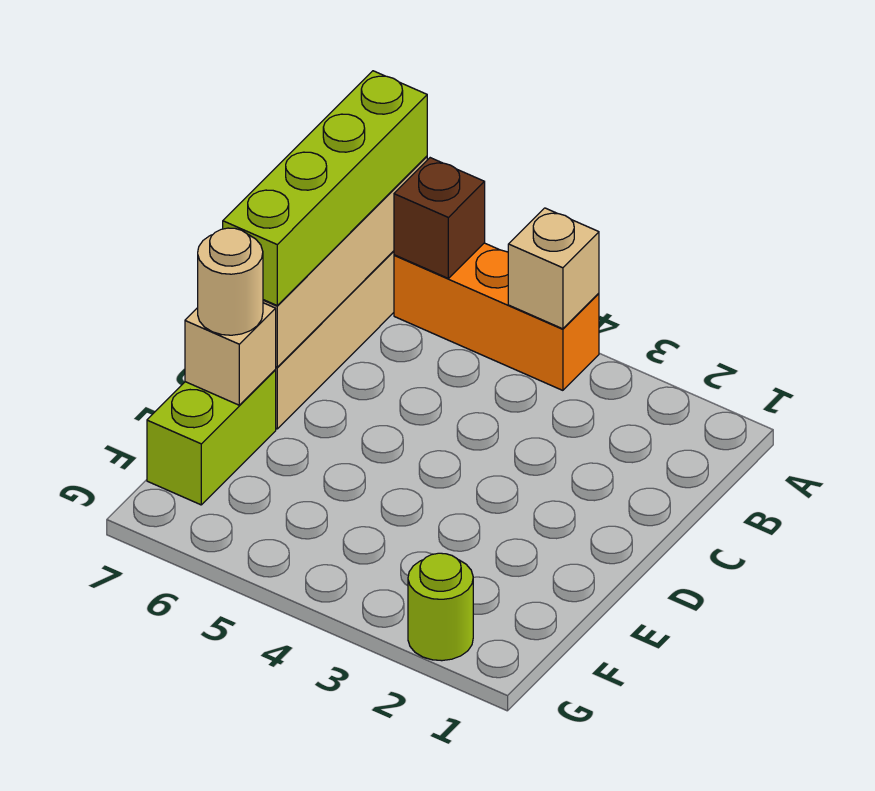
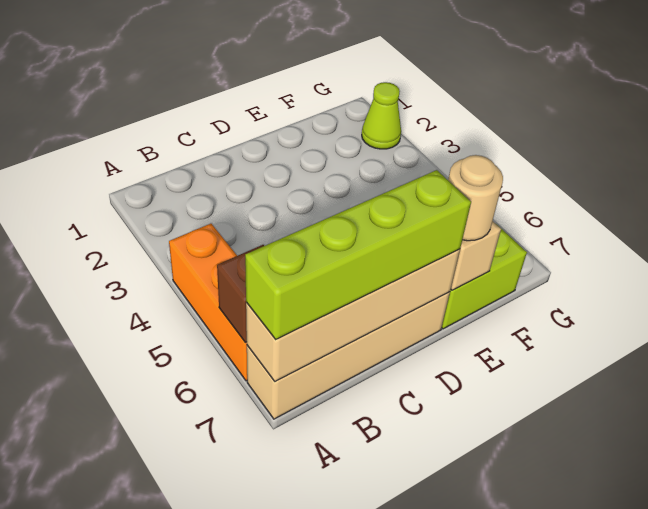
tan brick A4 level 2 -> none
lime round brick G2 level 1 -> lime cone G2 level 1

